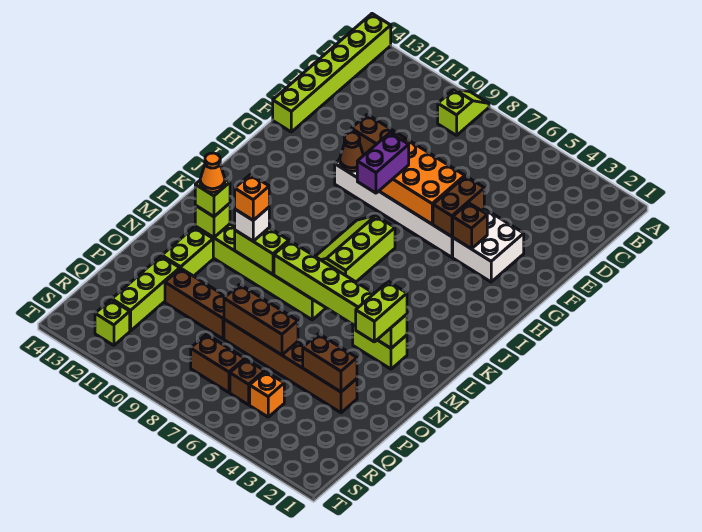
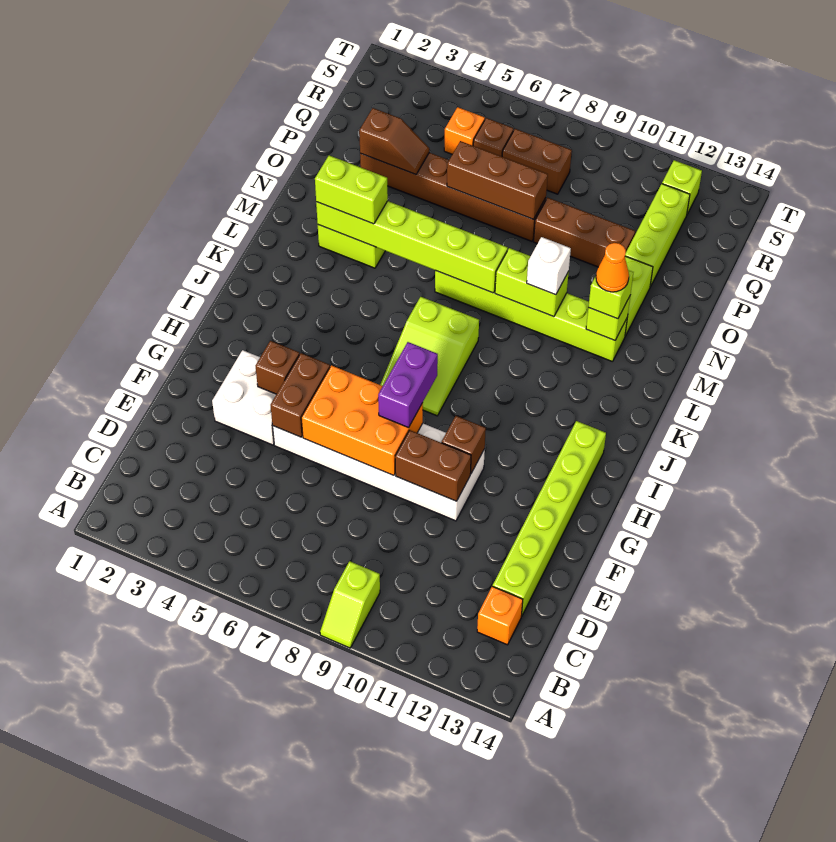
lime brick A14:F14 level 1 -> lime brick D13:I13 level 1
brown cone G10 level 2 -> brown brick G10 level 2
lime slope I7:K8 level 1 top 7 -> lime slope I7:K8 level 1 top K
lime brick M3:N3 level 3 -> lime brick M3:M4 level 3
orange brick M10 level 4 -> orange brick C13 level 1
brown brick P3:P4 level 2 -> brown slope P3:P4 level 2 top 3

